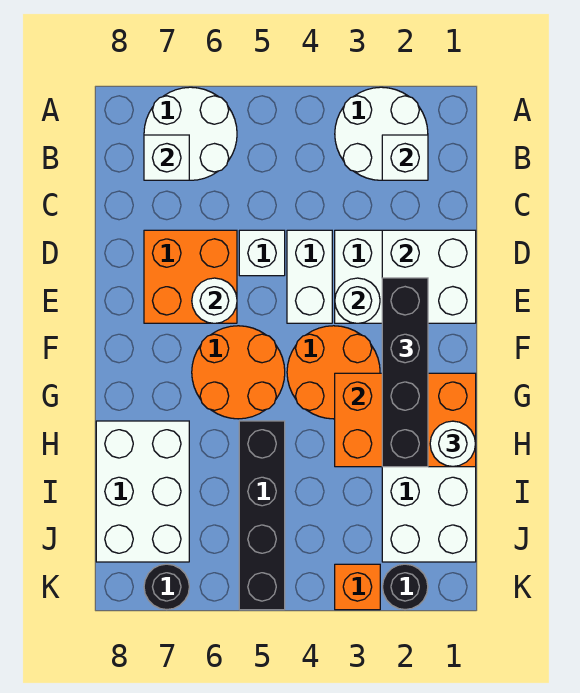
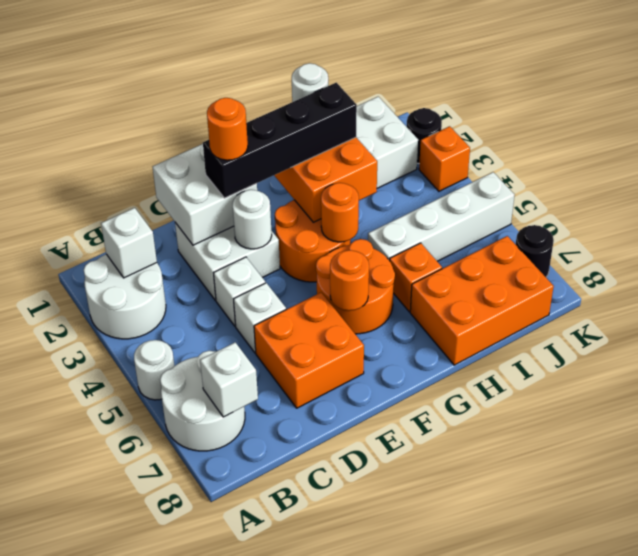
white brick D4:E4 level 1 -> white brick D4 level 1
none -> orange round brick E2 level 4
white round brick E6 level 2 -> white round brick A5 level 1
none -> orange round brick F6 level 2
none -> orange round brick G4 level 2
black brick H5:K5 level 1 -> white brick H5:K5 level 1
none -> orange brick H6 level 1
white brick H7:J8 level 1 -> orange brick H7:J8 level 1

